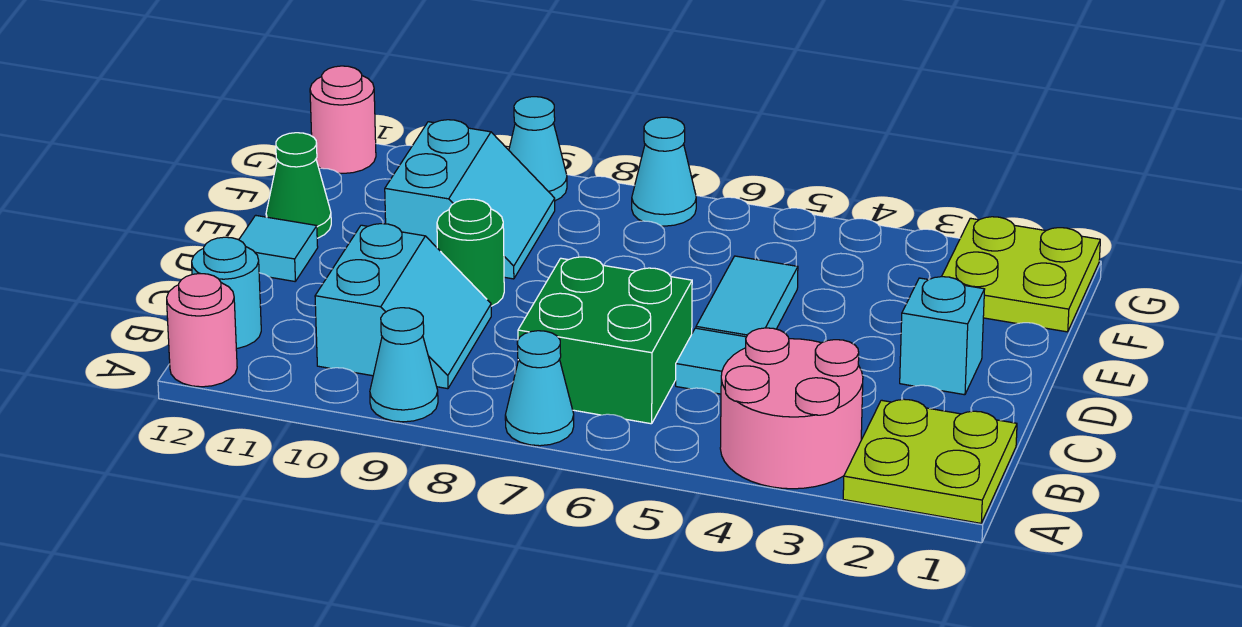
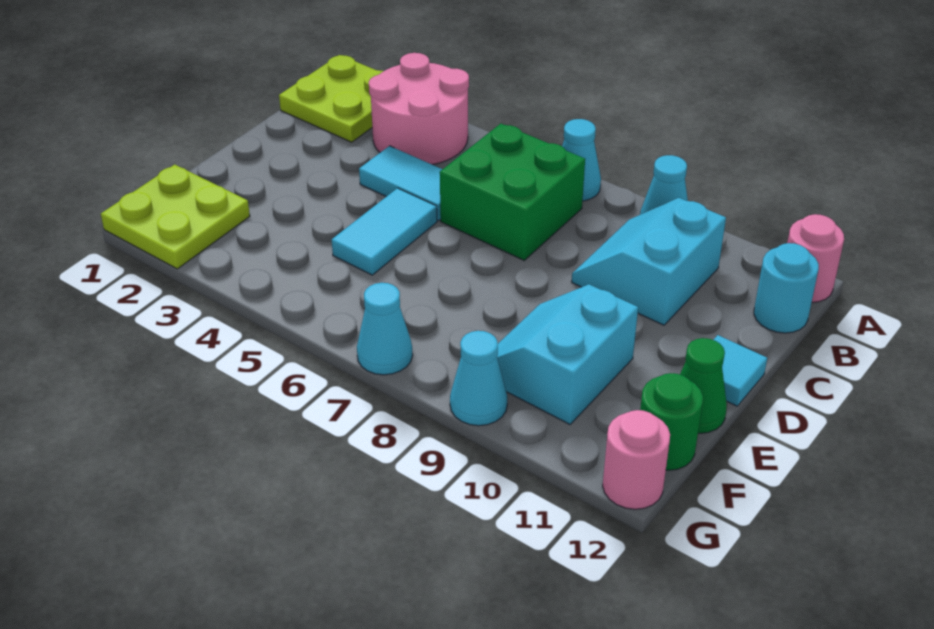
cyan brick D2 level 1 -> none
green round brick D9 level 1 -> green round brick F12 level 1

